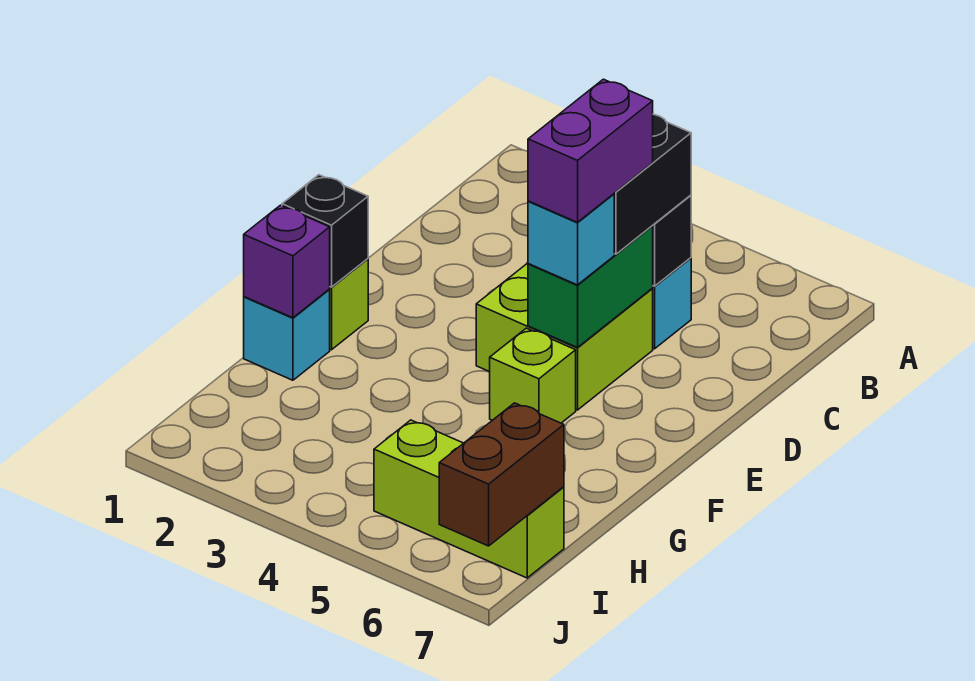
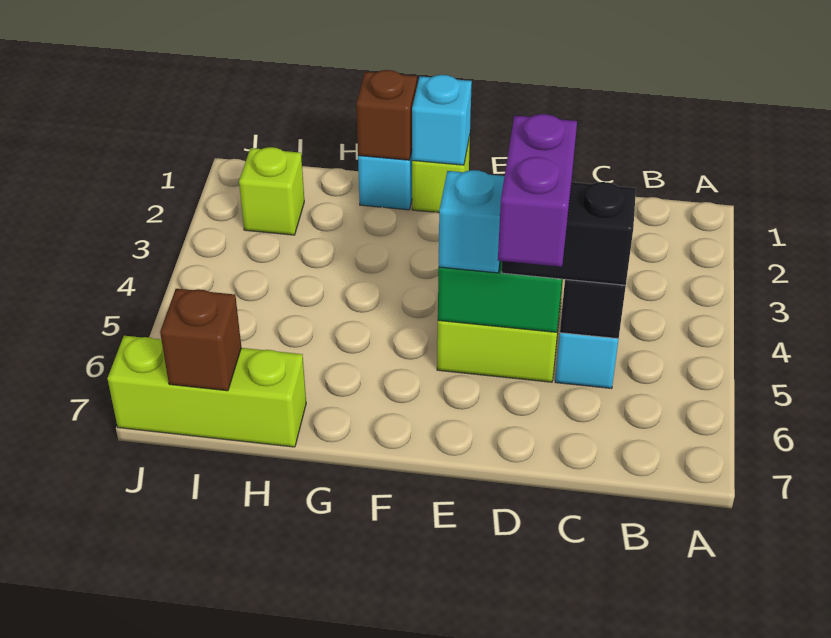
purple brick D5:E5 level 4 -> purple brick D5:D6 level 4
black brick F1 level 2 -> cyan brick F1 level 2
lime brick F5 level 1 -> lime brick I2 level 1
purple brick G1 level 2 -> brown brick G1 level 2
lime brick I5:I7 level 1 -> lime brick H7:J7 level 1
brown brick I7:J7 level 2 -> brown brick I7 level 2

